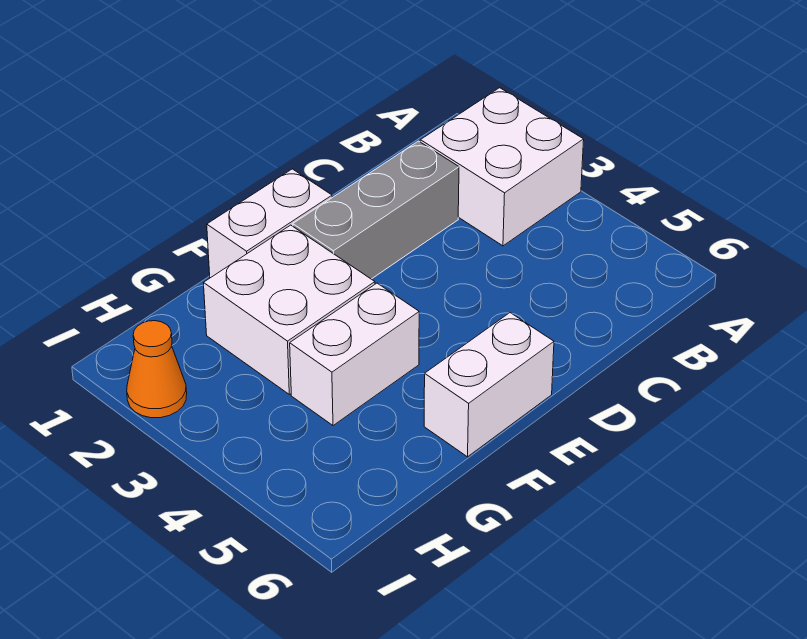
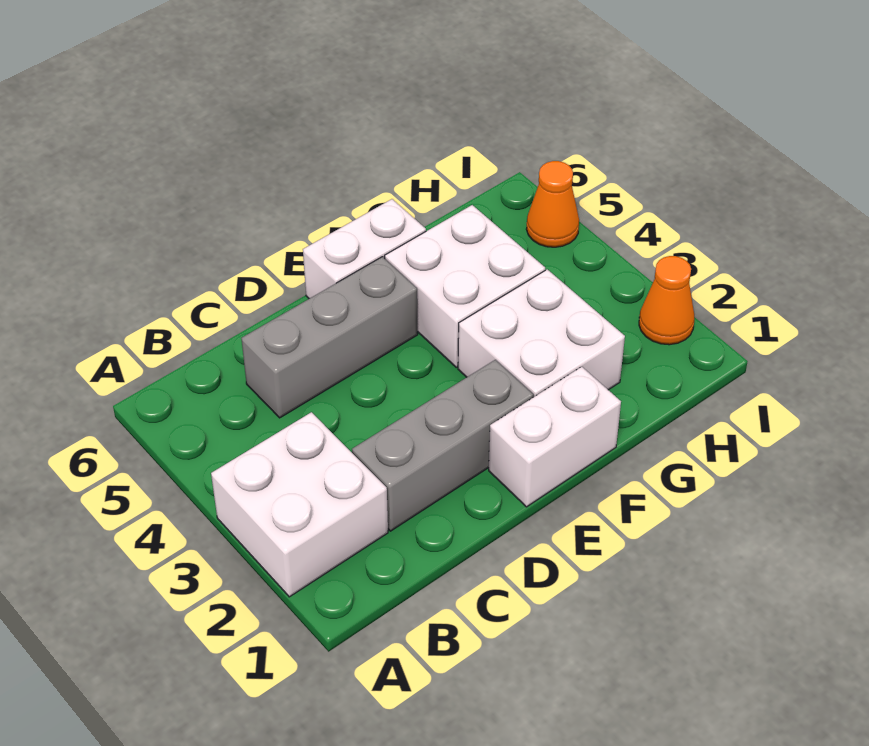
none -> grey brick C5:E5 level 1
white brick F4:G4 level 1 -> white brick F4:G5 level 1
none -> orange cone I5 level 1

